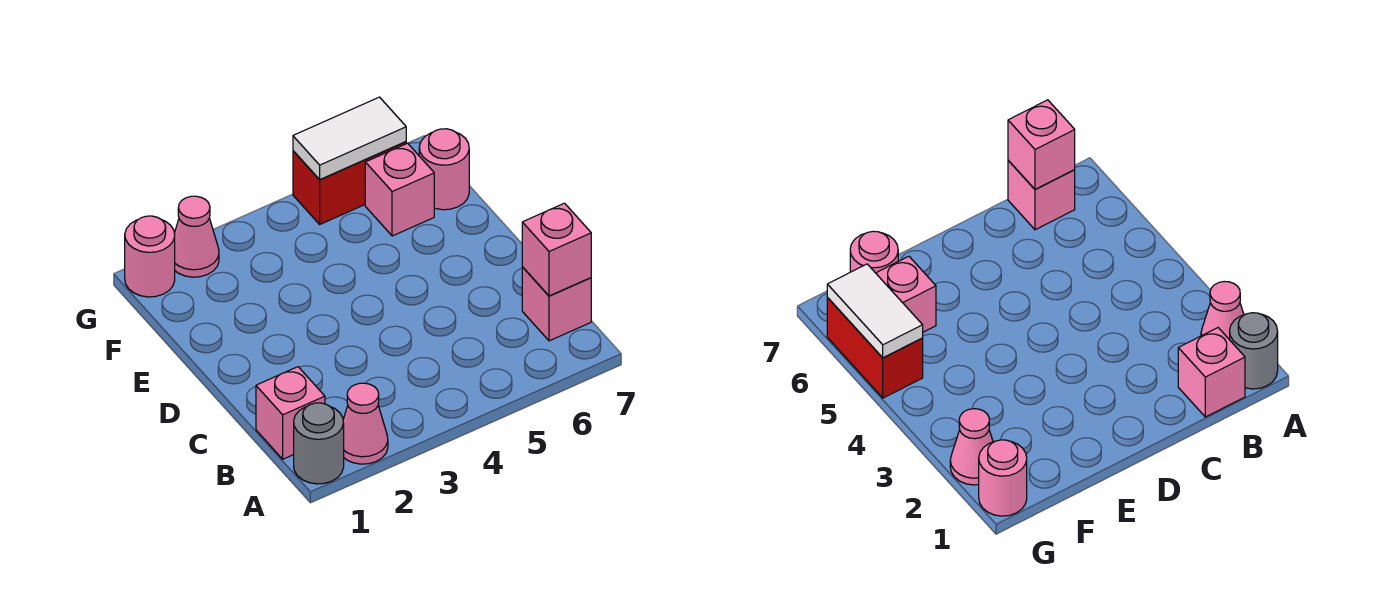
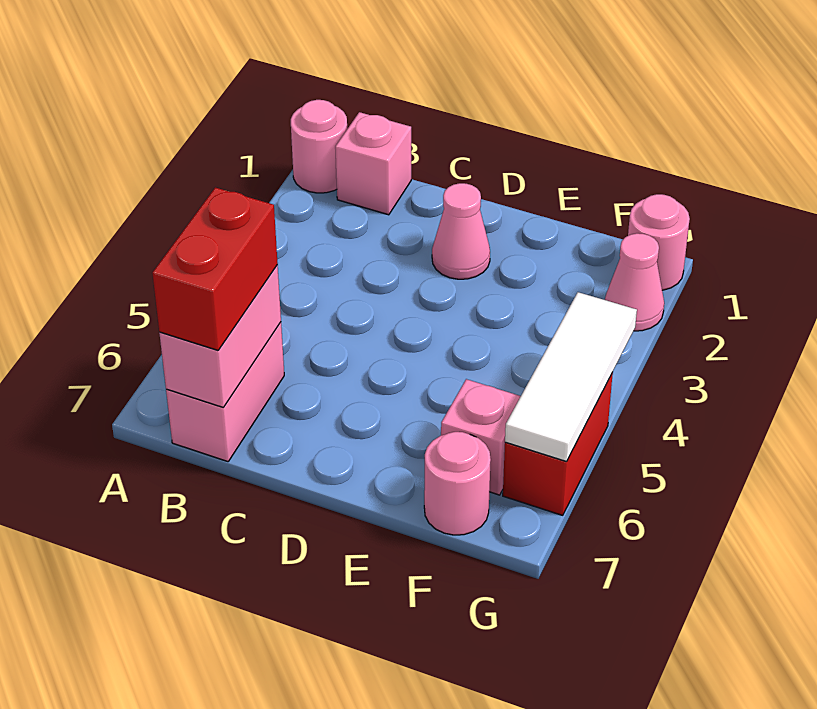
grey round brick A1 level 1 -> pink round brick A1 level 1
pink cone A2 level 1 -> pink cone D2 level 1
none -> red brick B6:B7 level 3
pink brick B7 level 1 -> pink brick B6:B7 level 1
pink brick B7 level 2 -> pink brick B6:B7 level 2
white tile G5:G6 level 2 -> white tile G4:G6 level 2

